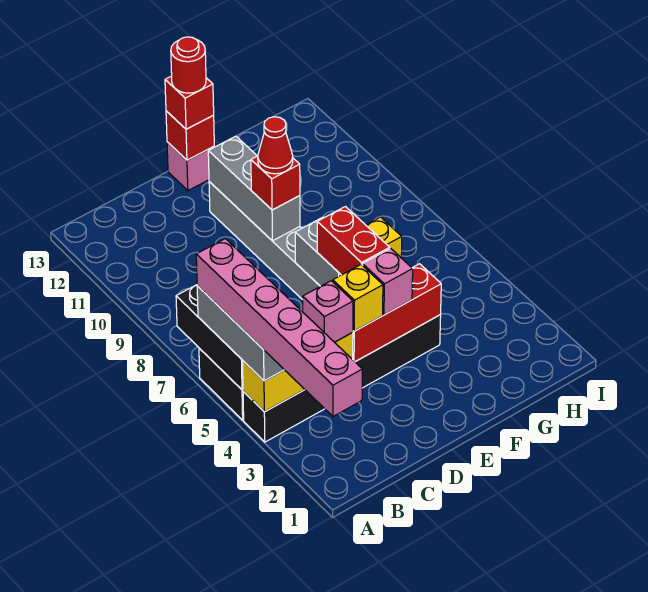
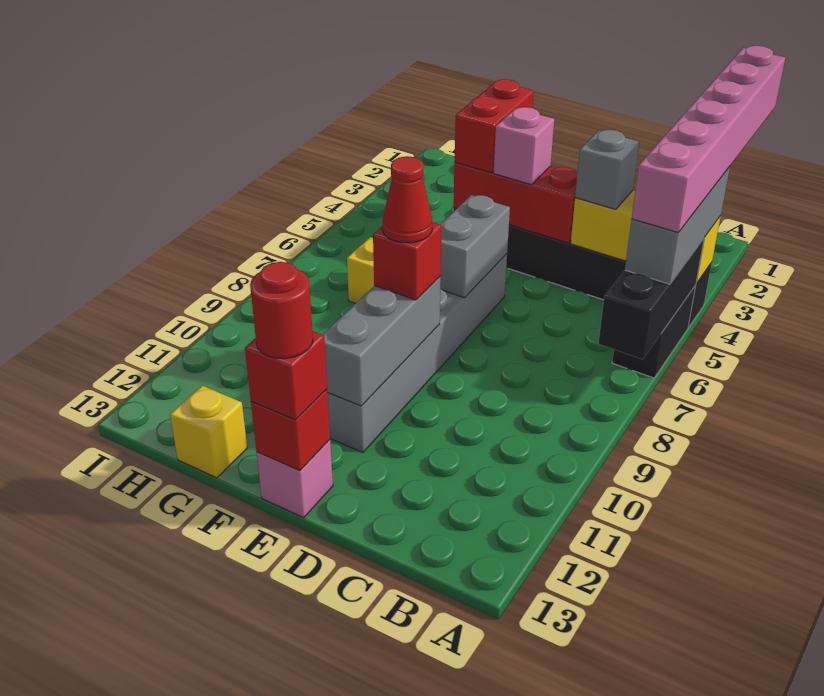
pink brick C4 level 3 -> grey brick C4 level 3
yellow brick D4 level 3 -> yellow brick G13 level 1
red brick E5:E6 level 3 -> red brick F3:F4 level 3

